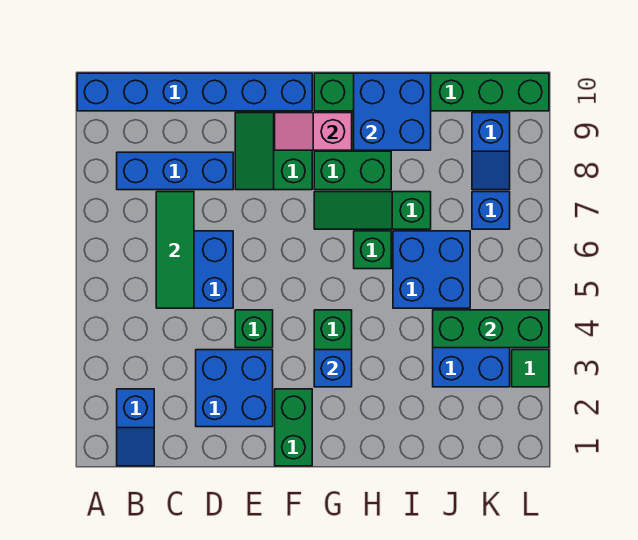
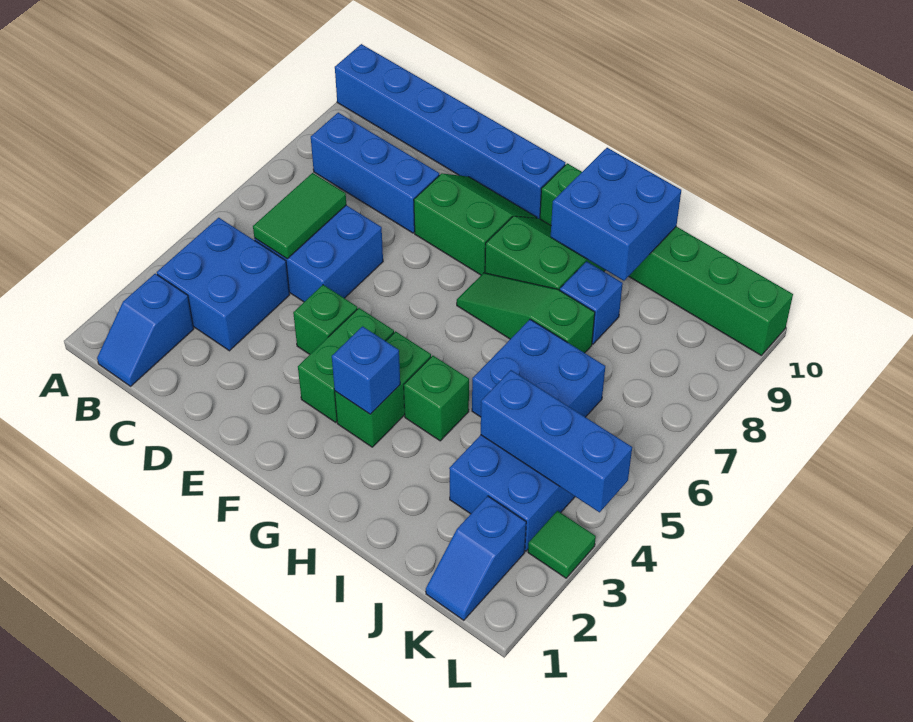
green tile C5:C7 level 2 -> green tile C5:C6 level 2
blue brick D2:E3 level 1 -> blue brick B3:C4 level 1
green slope E8:F9 level 1 top F -> green slope E8:F9 level 1 top 8
green brick F1:F2 level 1 -> green brick F3:F4 level 1
pink slope F9:G9 level 2 top G -> none
green brick H6 level 1 -> green brick H4 level 1
green brick J4:L4 level 2 -> blue brick J4:L4 level 2
blue brick K7 level 1 -> blue brick I8 level 1
blue slope K8:K9 level 1 top 9 -> blue slope K1:K2 level 1 top 2

